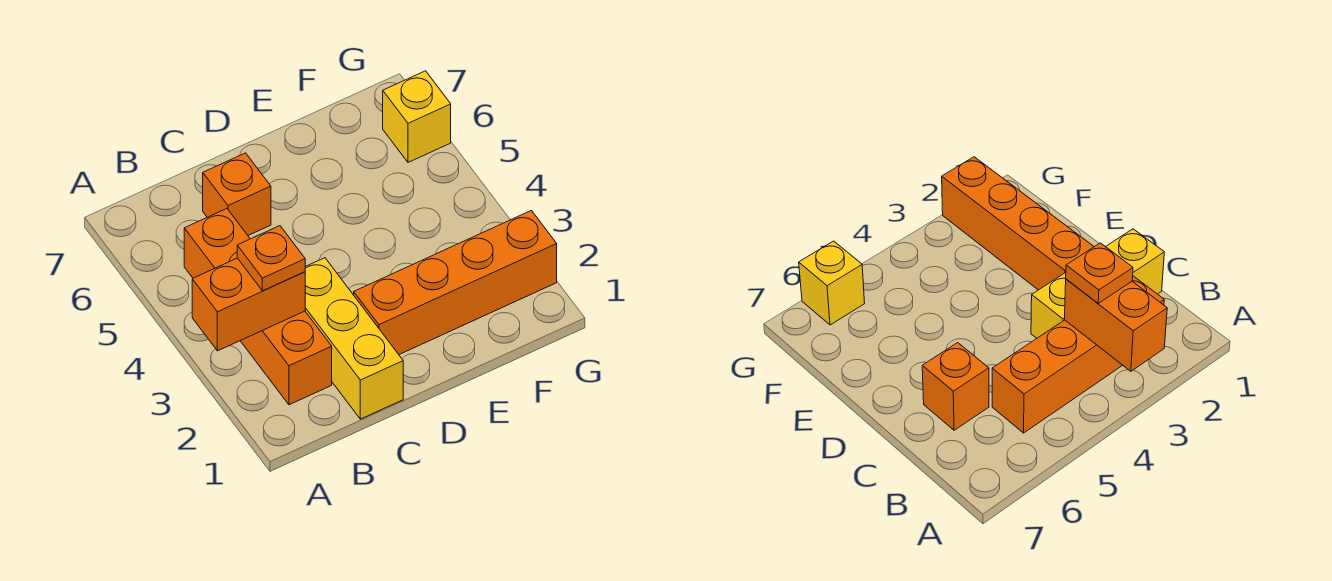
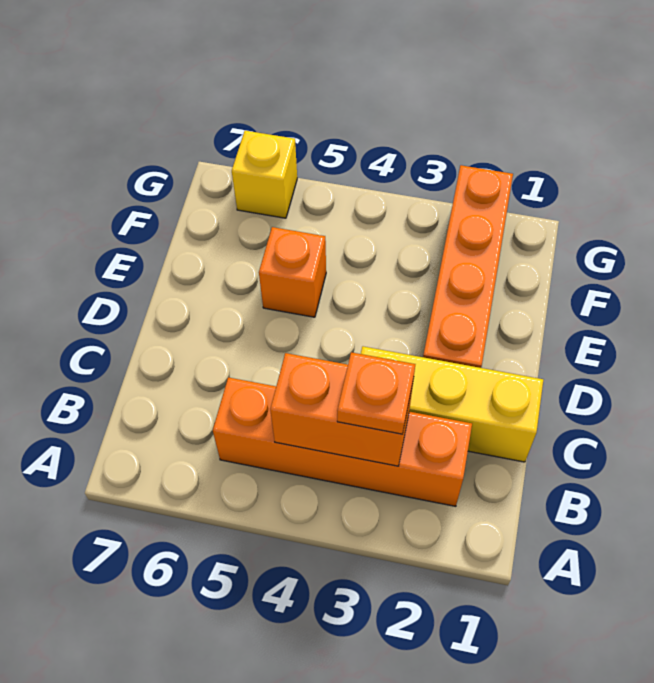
orange brick A3:B3 level 2 -> orange brick B3:B4 level 2
orange brick C6 level 1 -> orange brick E5 level 1

